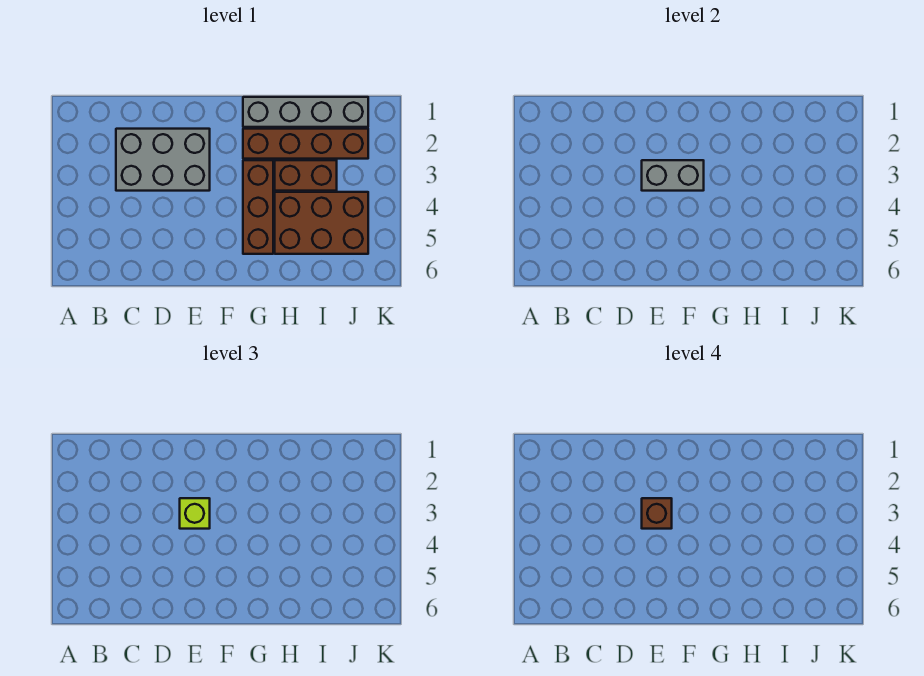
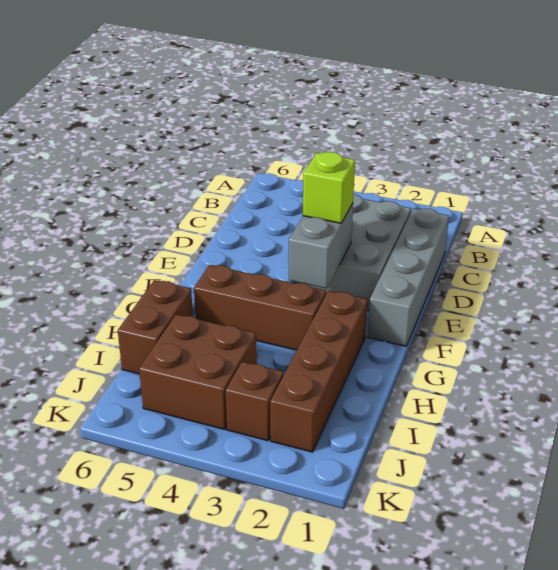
brown brick E3 level 4 -> brown brick J3 level 1
grey brick G1:J1 level 1 -> grey brick C1:F1 level 1
brown brick H3:I3 level 1 -> brown brick H6:I6 level 1
brown brick H4:J5 level 1 -> brown brick I4:J5 level 1

